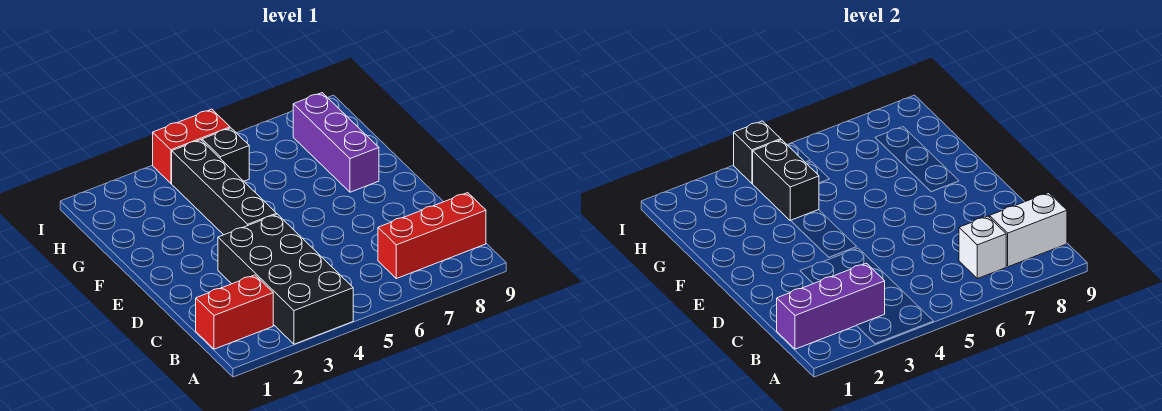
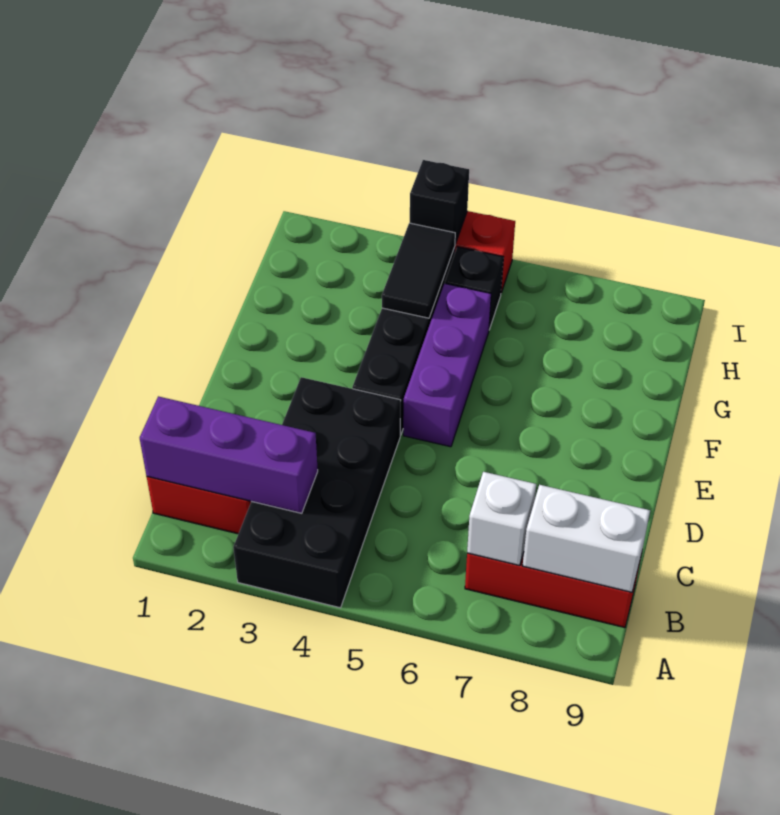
purple brick F8:H8 level 1 -> purple brick E5:G5 level 1
black brick G4:H4 level 2 -> black tile G4:H4 level 2

